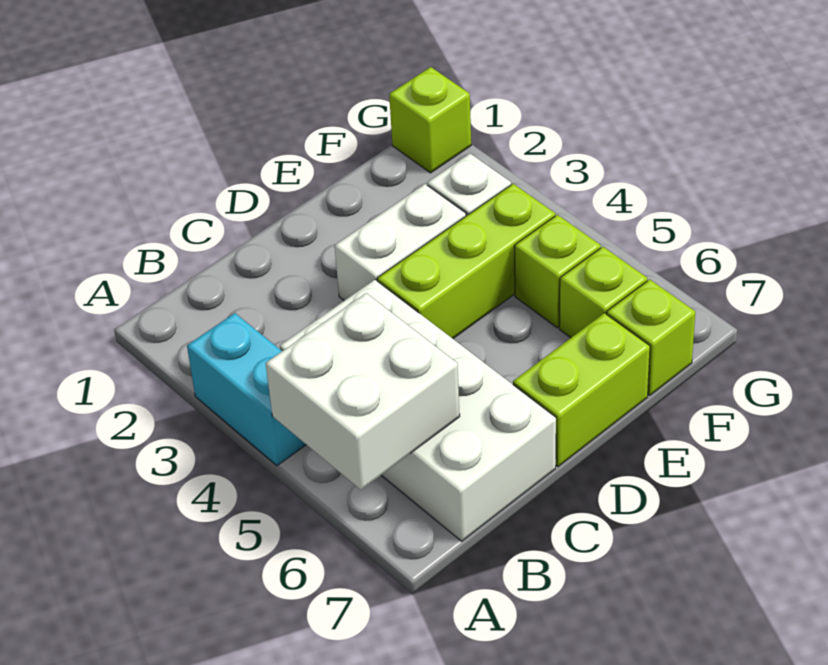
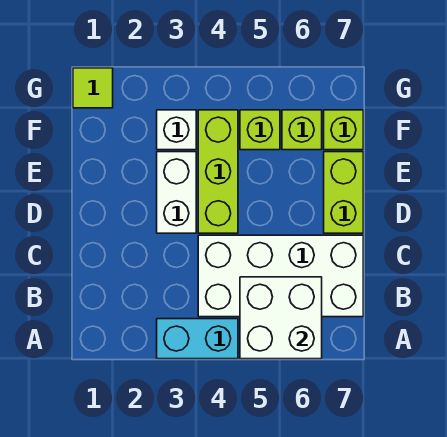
lime brick G1 level 1 -> lime tile G1 level 1

